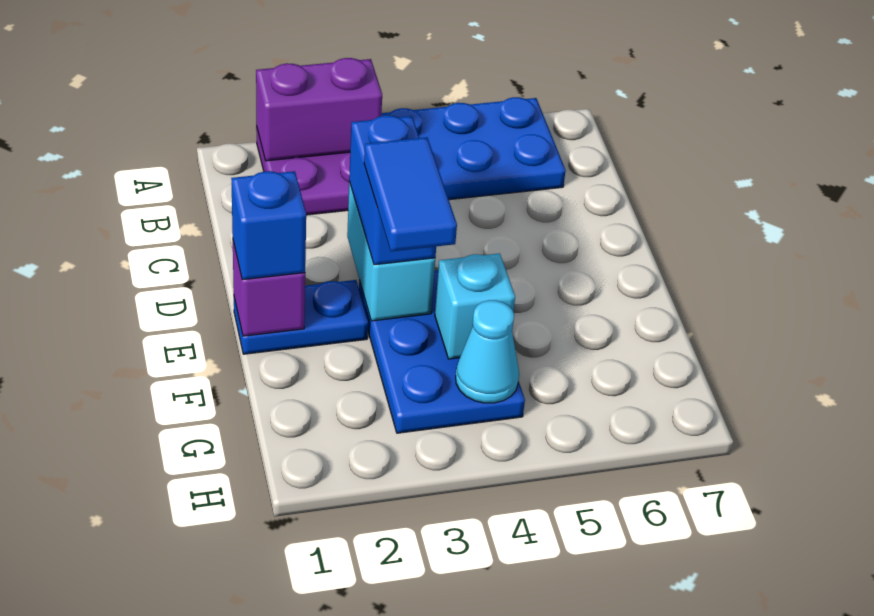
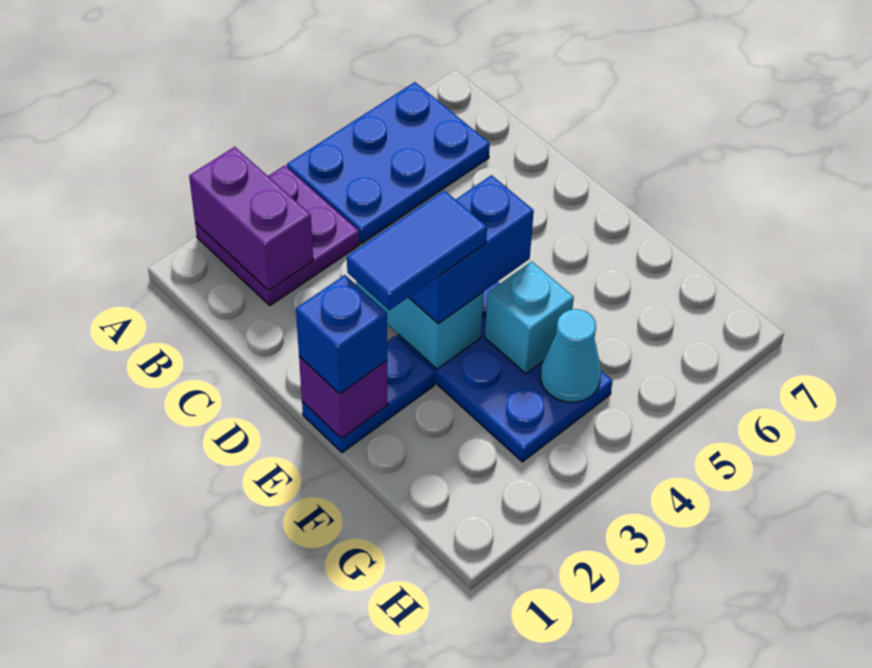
purple brick A2:A3 level 2 -> purple brick A2:B2 level 2
blue brick D3:E3 level 3 -> blue brick E3:E4 level 3
blue tile E3:F3 level 4 -> blue tile E2:E3 level 4

